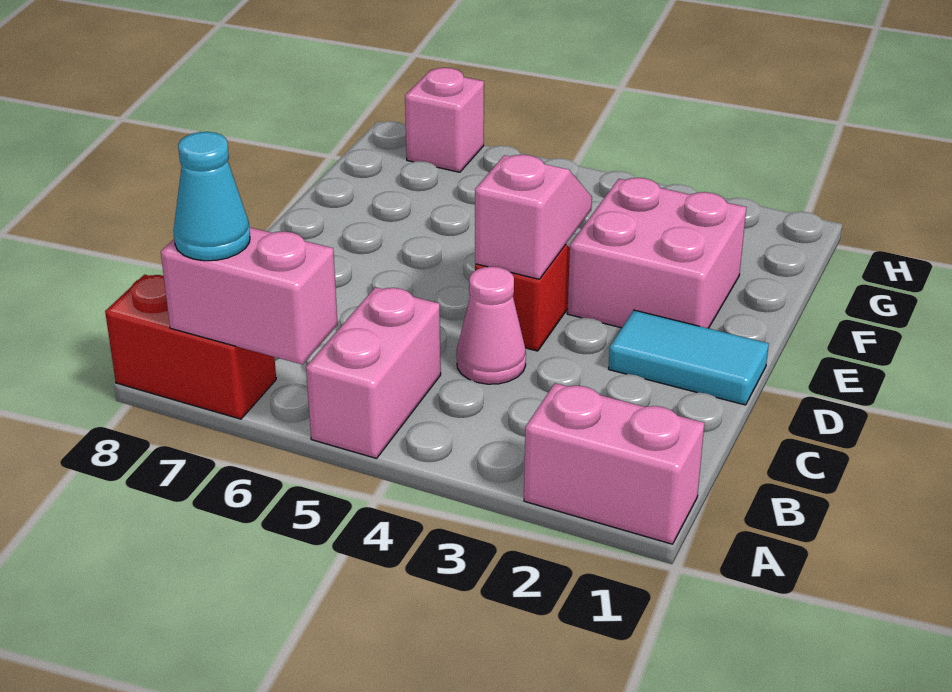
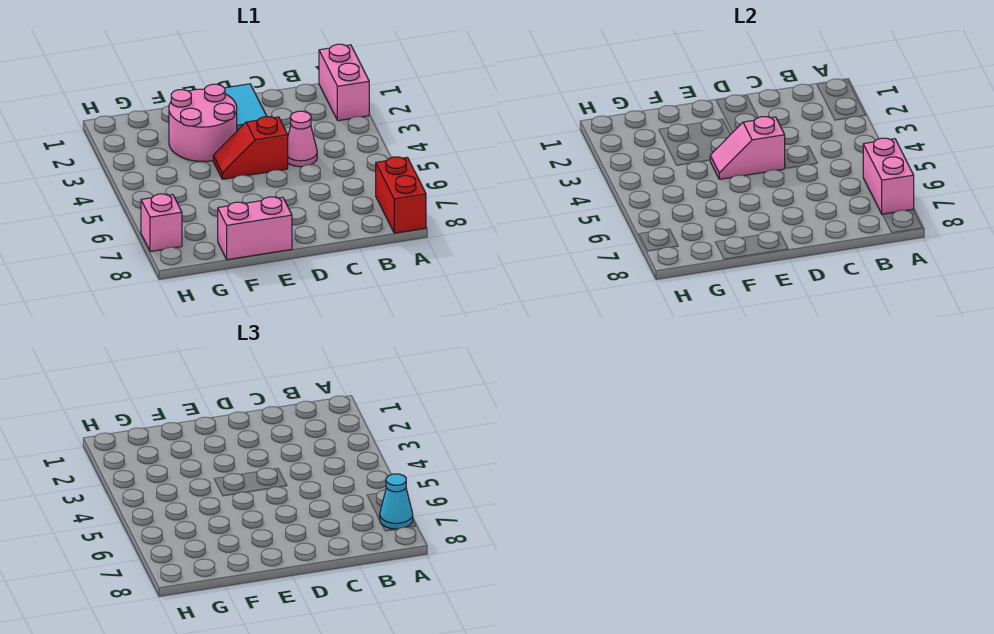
pink brick A5:B5 level 1 -> pink brick E8:F8 level 1
pink brick E2:F3 level 1 -> pink round brick E2:F3 level 1

